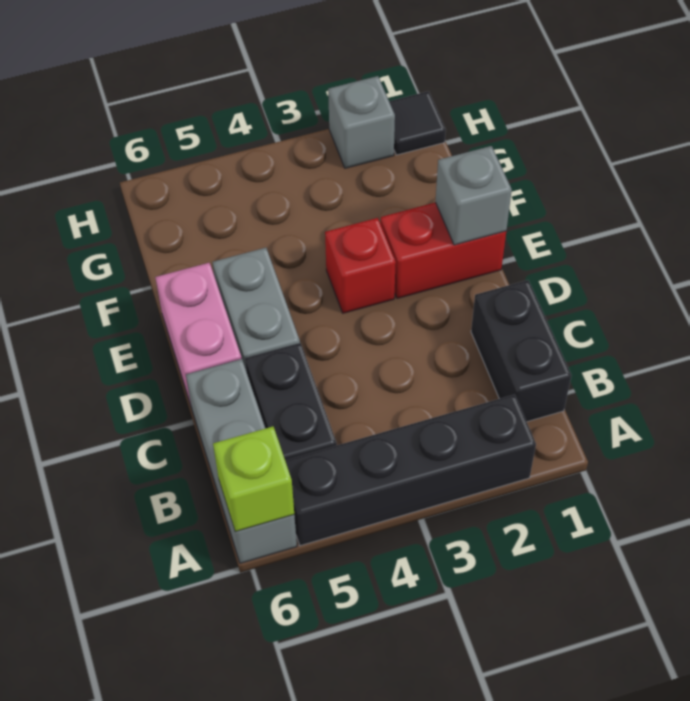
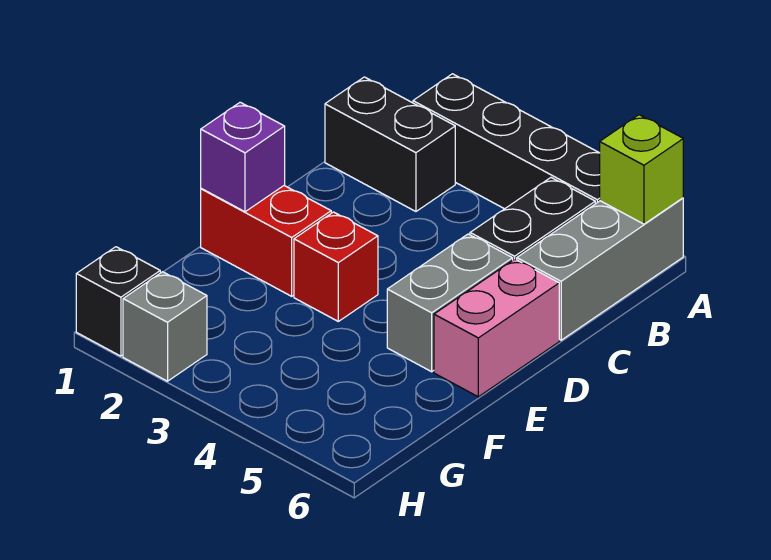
black brick B1:C1 level 1 -> black brick B1:B2 level 1
grey brick E1 level 2 -> purple brick E1 level 2
black tile H1 level 1 -> black brick H1 level 1

